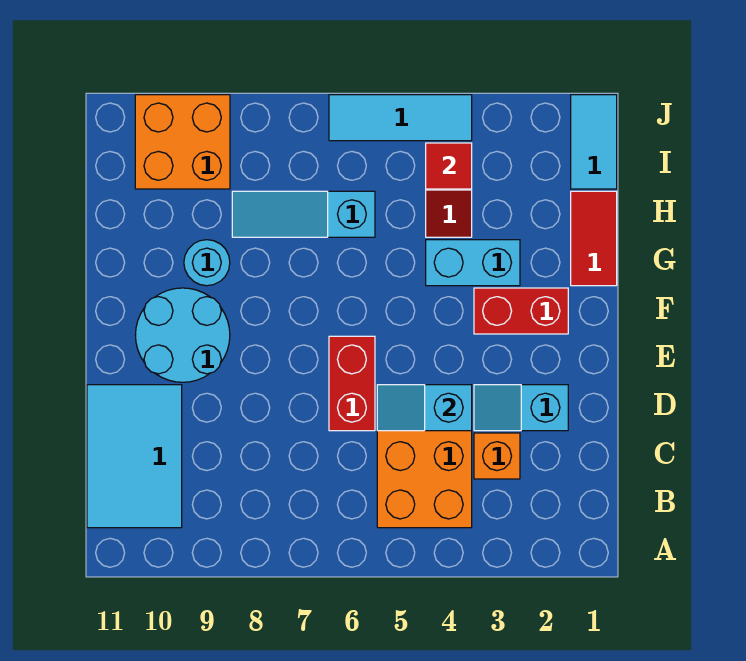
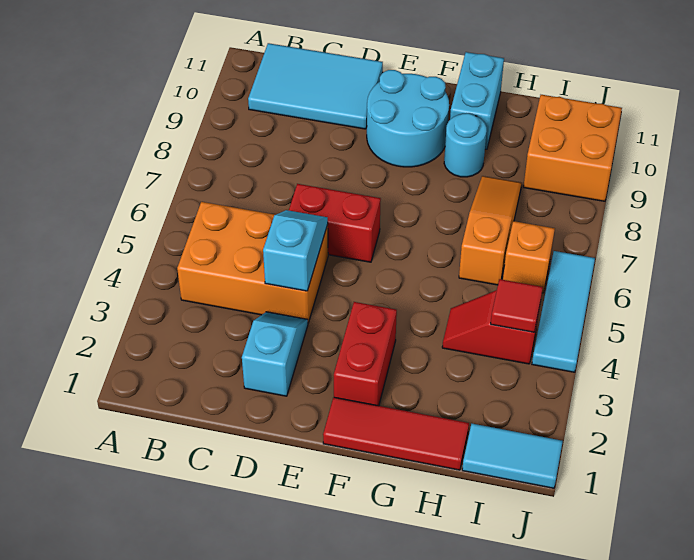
orange brick C3 level 1 -> orange brick I6 level 1
red tile G1:H1 level 1 -> red tile F1:H1 level 1
cyan brick G3:G4 level 1 -> cyan brick G10:G11 level 1
cyan slope H6:H8 level 1 top 6 -> orange slope H6:H8 level 1 top 6

